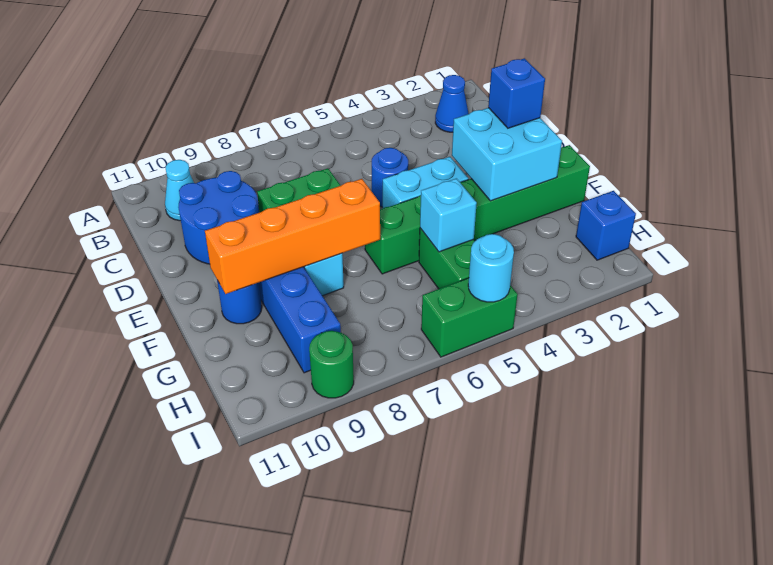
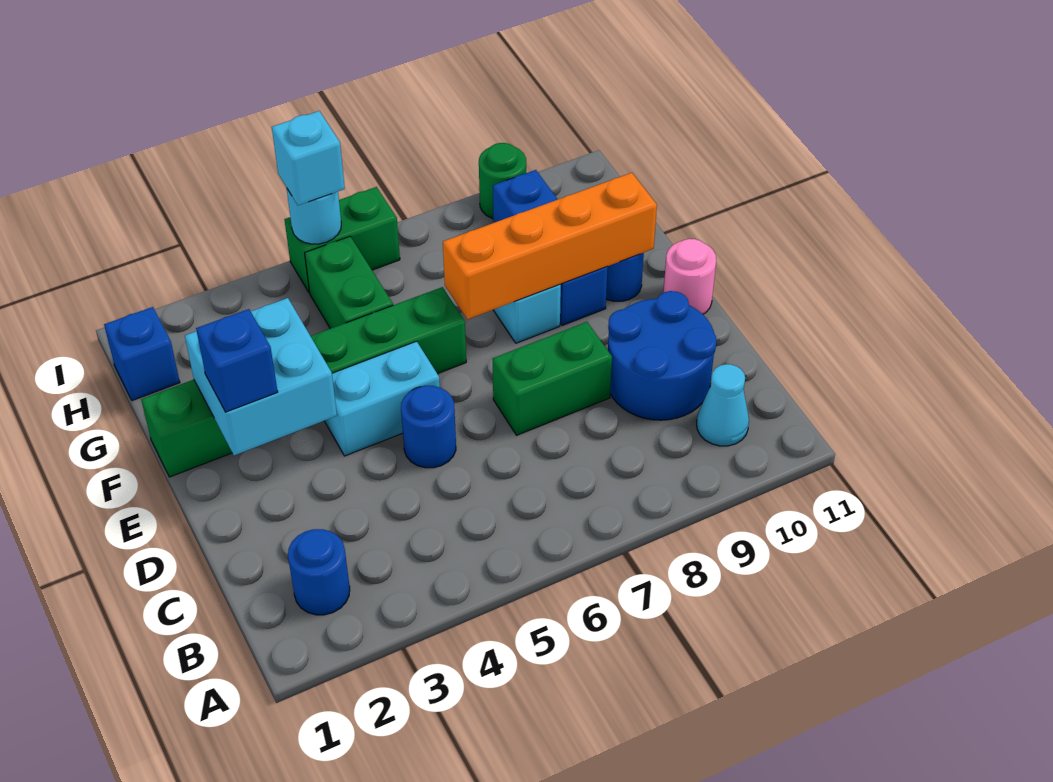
blue cone B2 level 1 -> blue round brick B2 level 1
none -> pink round brick E11 level 1
cyan brick G5 level 2 -> cyan brick I5 level 3

